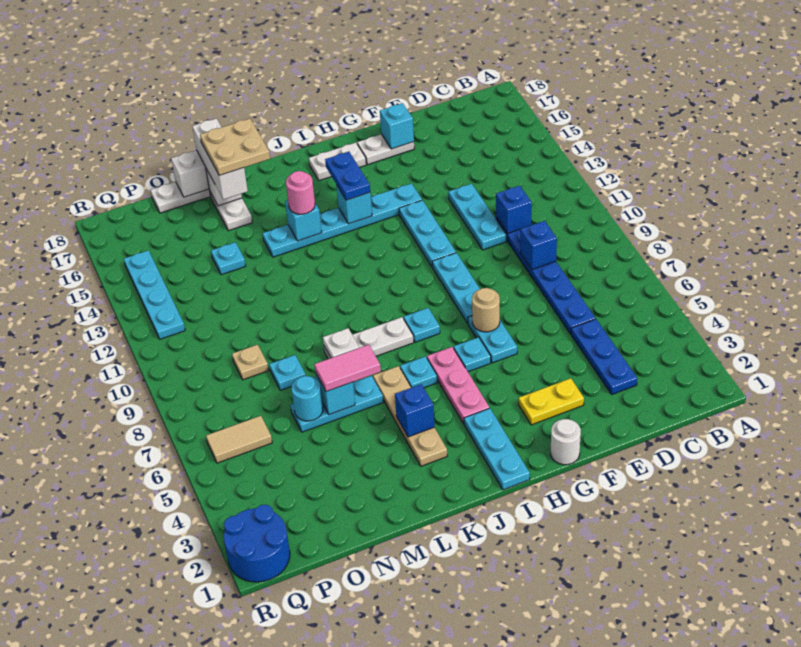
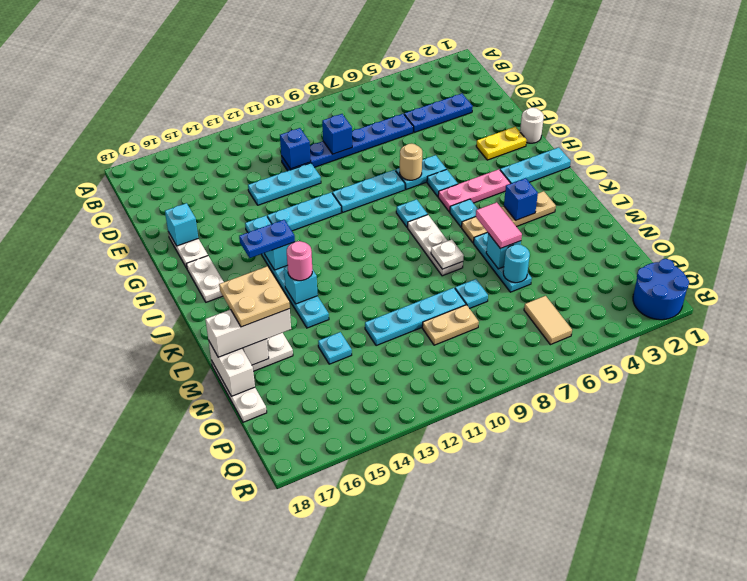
yellow plate F3:G3 level 1 -> yellow plate G2:G3 level 1
tan plate O9 level 1 -> tan plate O9:O10 level 1
cyan plate Q12:Q15 level 1 -> cyan plate N9:N12 level 1

